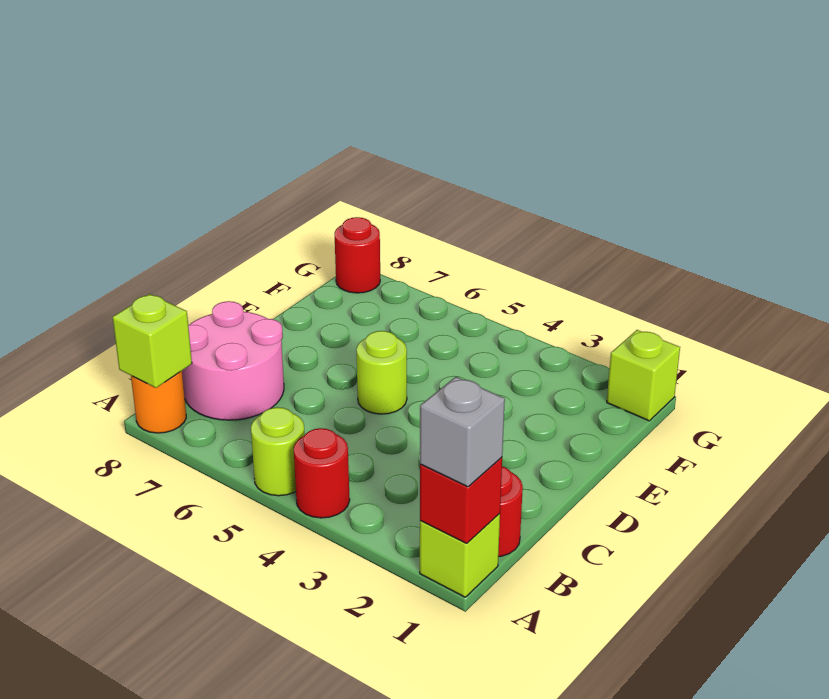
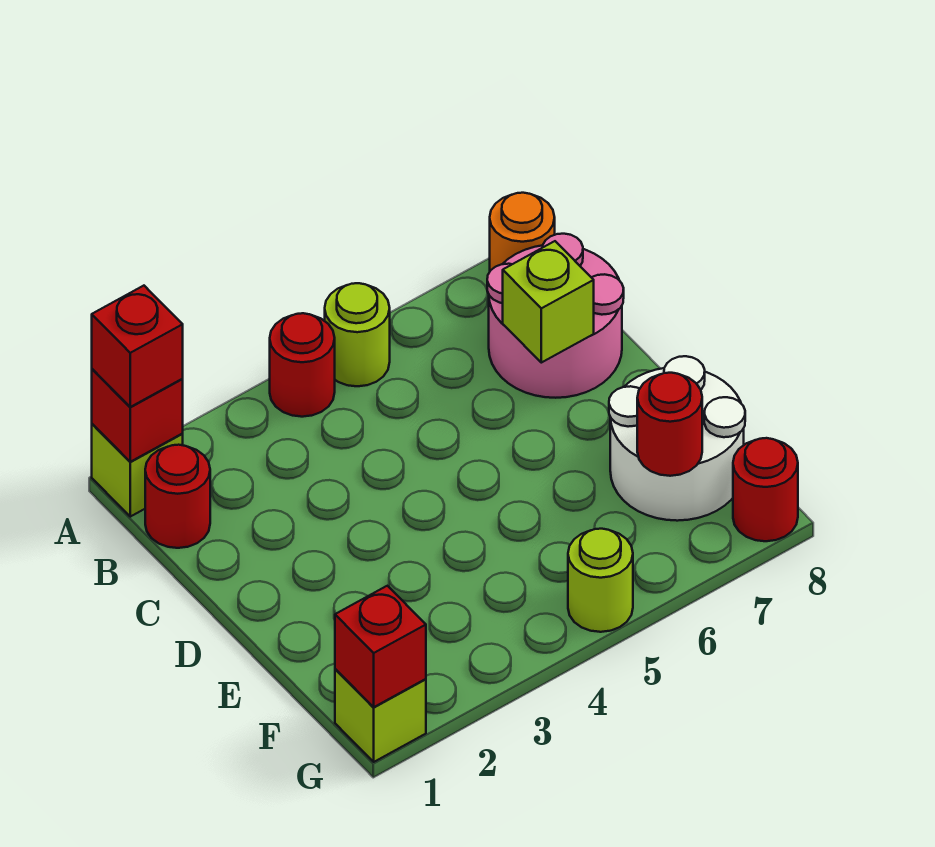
grey brick A1 level 3 -> red brick A1 level 3
lime brick A8 level 2 -> lime brick C7 level 2
lime round brick D5 level 1 -> lime round brick G5 level 1
none -> white round brick E7:F8 level 1
none -> red round brick F7 level 2
none -> red brick G1 level 2

